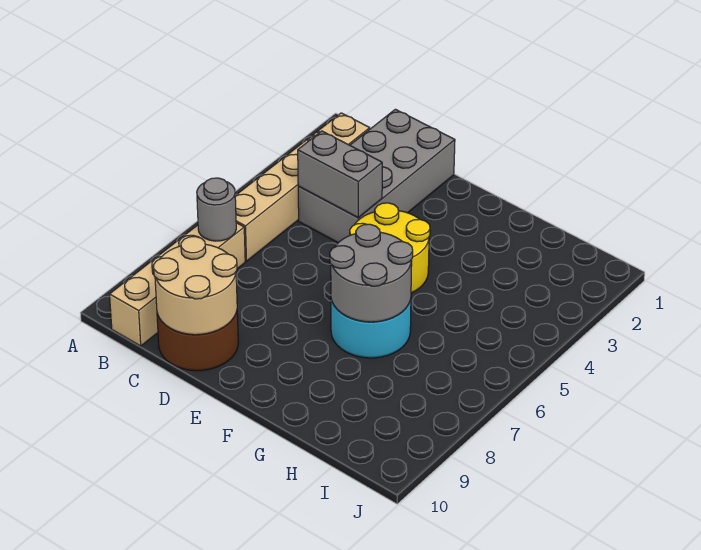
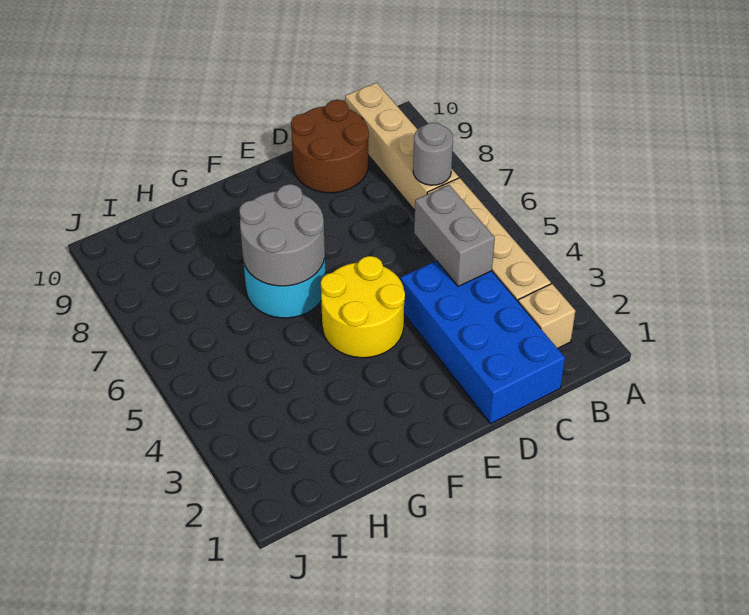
grey brick C1:D4 level 1 -> blue brick C1:D4 level 1
grey brick C4:D4 level 2 -> grey brick C4:C5 level 2
tan round brick C9:D10 level 2 -> none

